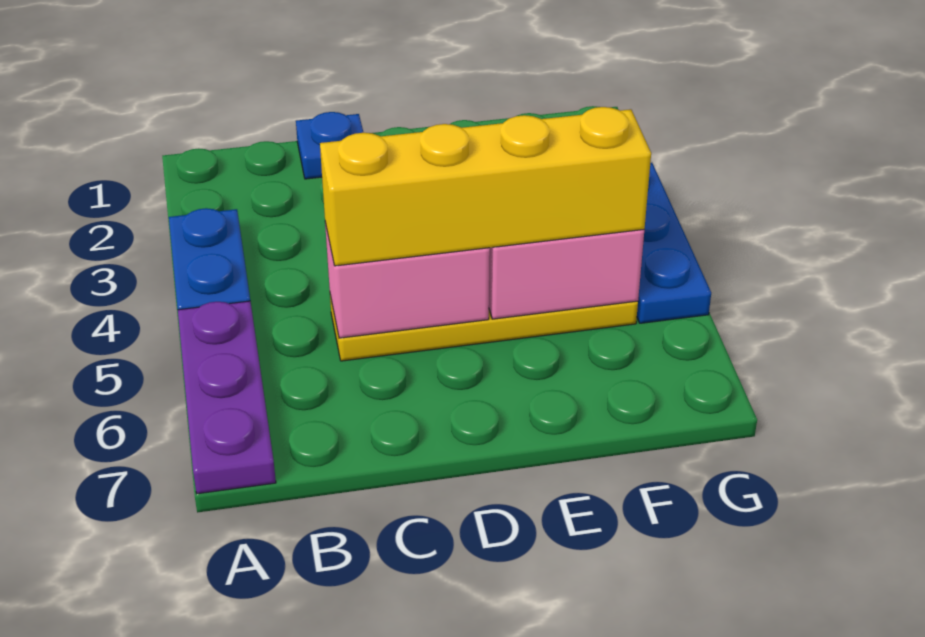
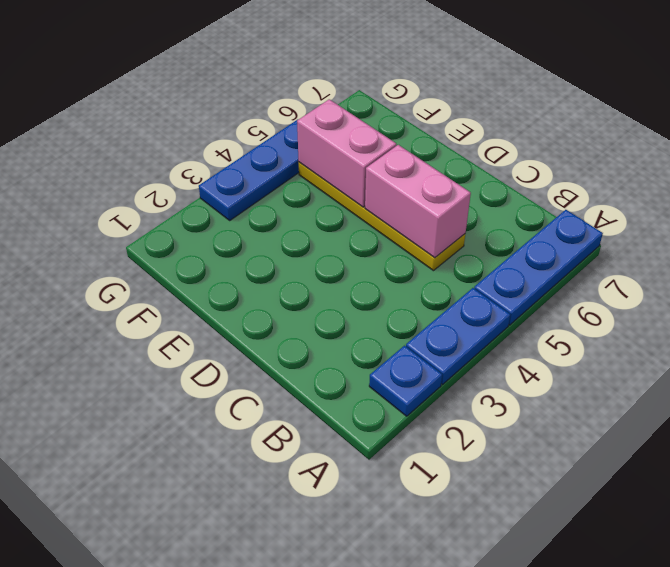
purple plate A5:A7 level 1 -> blue plate A5:A7 level 1
blue plate C1 level 1 -> blue plate A2 level 1
yellow brick C5:F5 level 3 -> none

